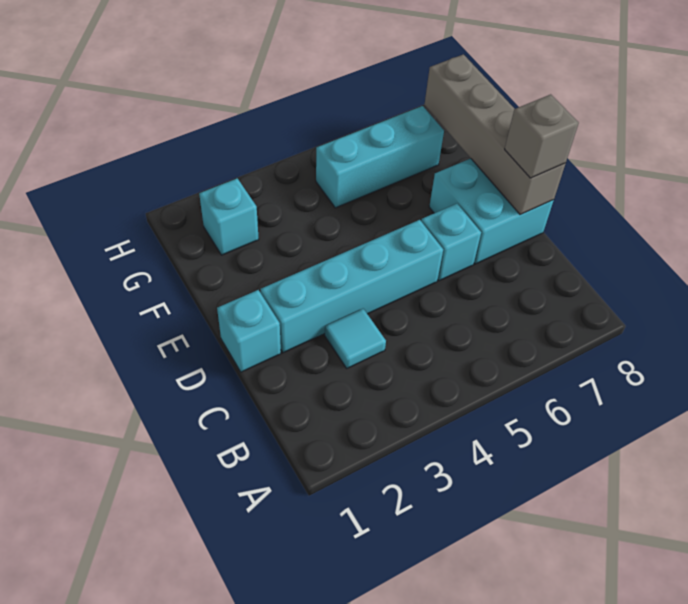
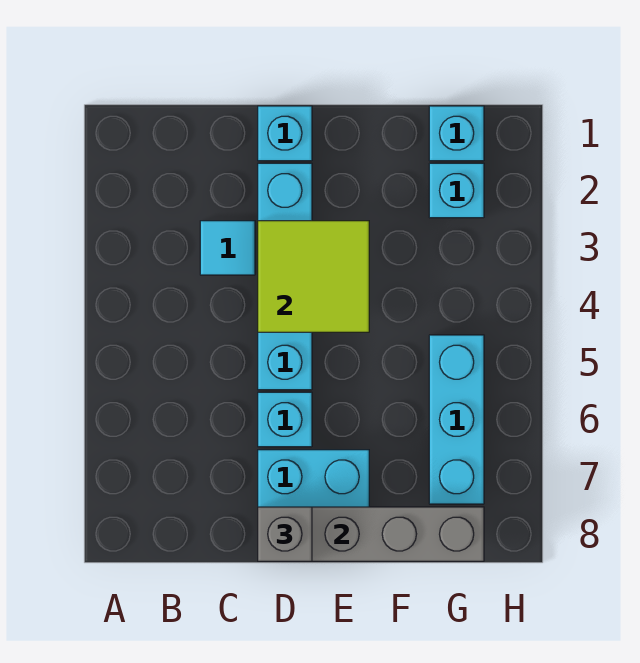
none -> lime tile D3:E4 level 2
none -> cyan brick G1 level 1

